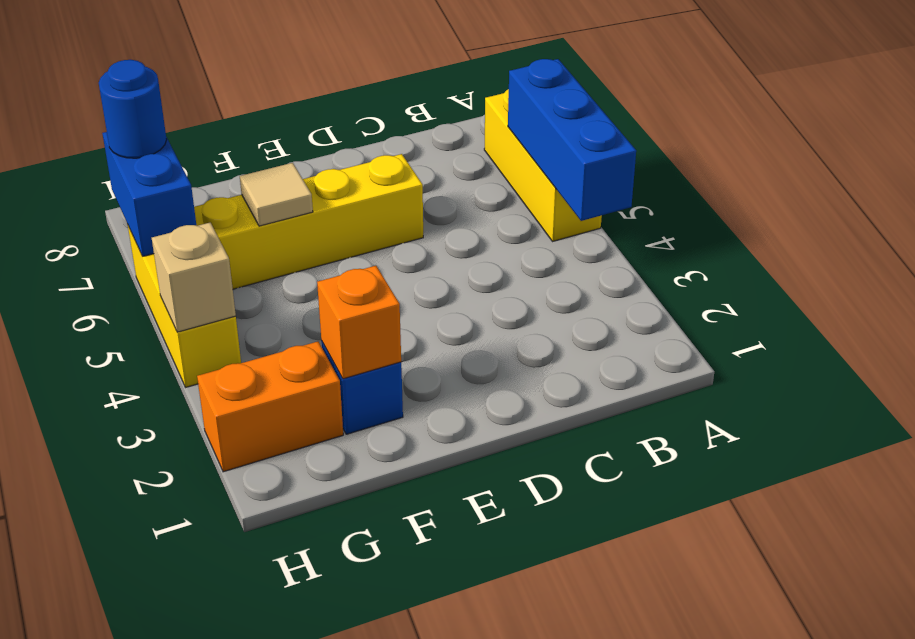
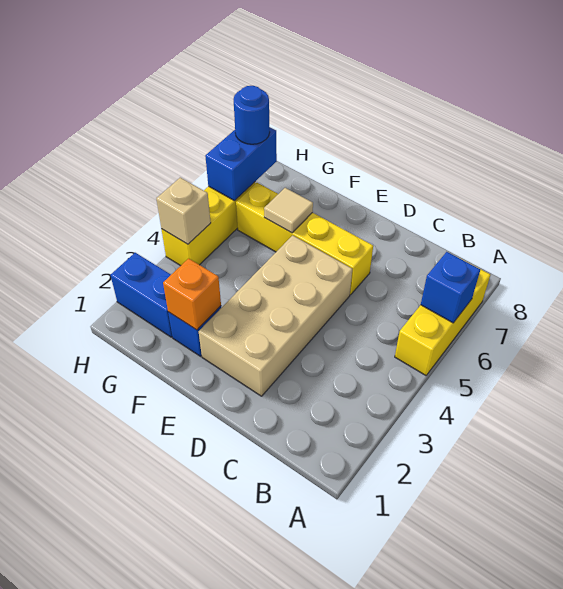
blue brick A4:A6 level 2 -> blue brick A6 level 2
none -> tan brick D2:E5 level 1
orange brick G2:H2 level 1 -> blue brick G2:H2 level 1

